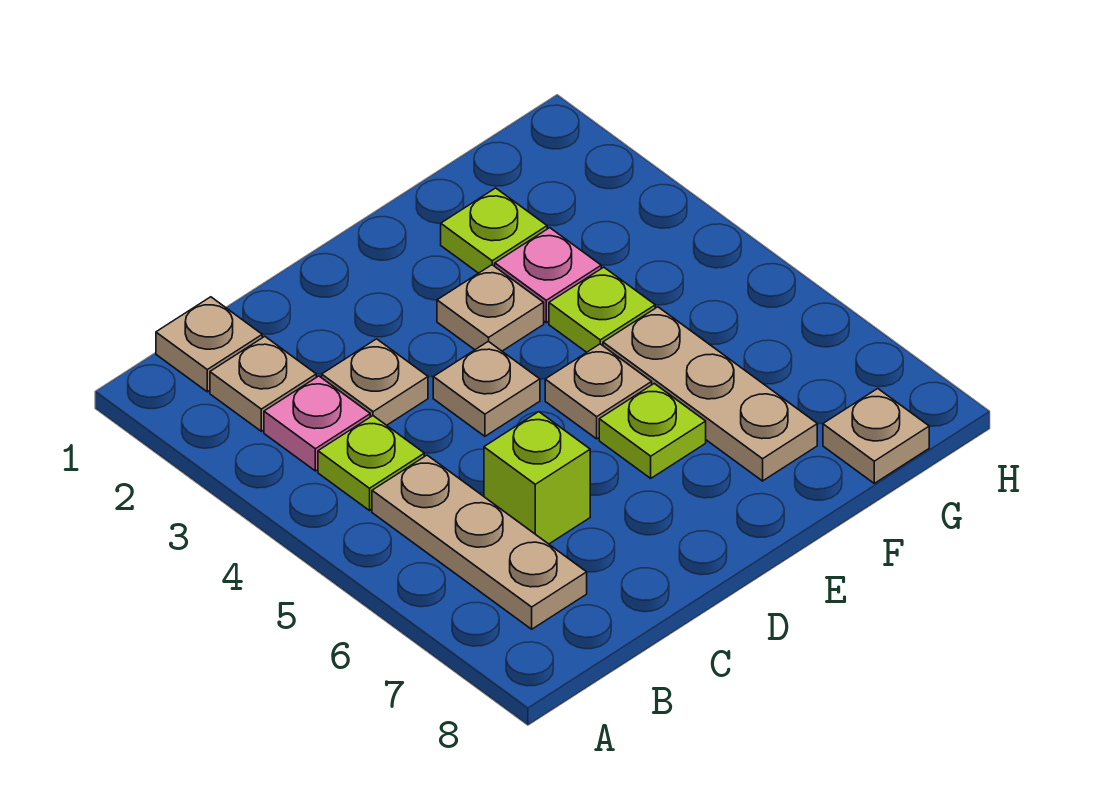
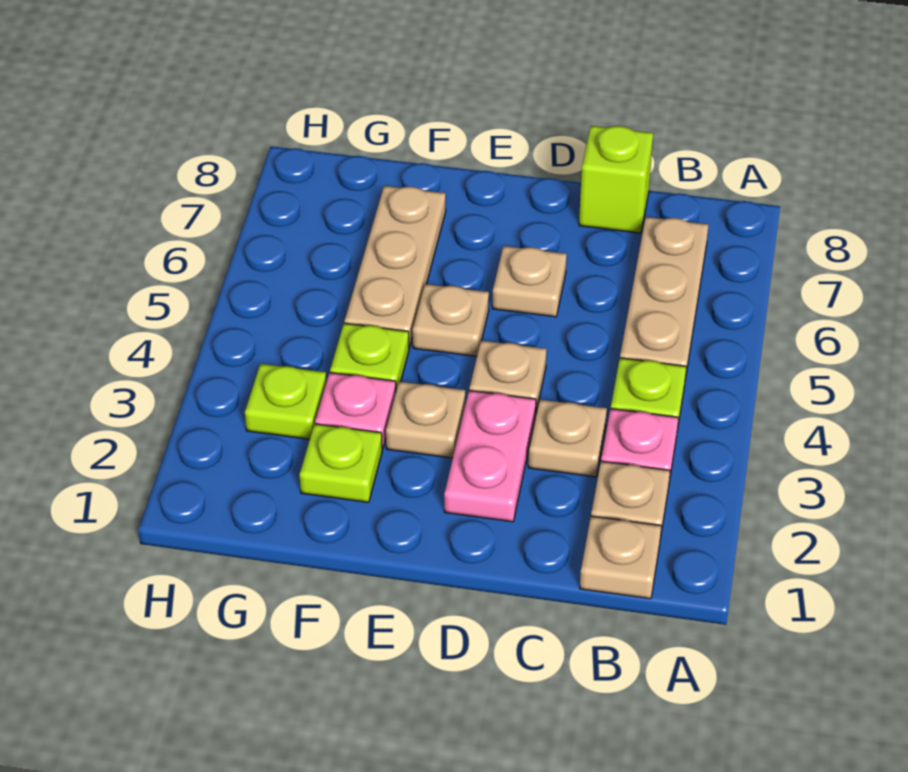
lime brick C6 level 1 -> lime brick C8 level 1
none -> pink plate D2:D3 level 1
lime plate E6 level 1 -> lime plate G3 level 1
tan plate G8 level 1 -> tan plate D6 level 1

